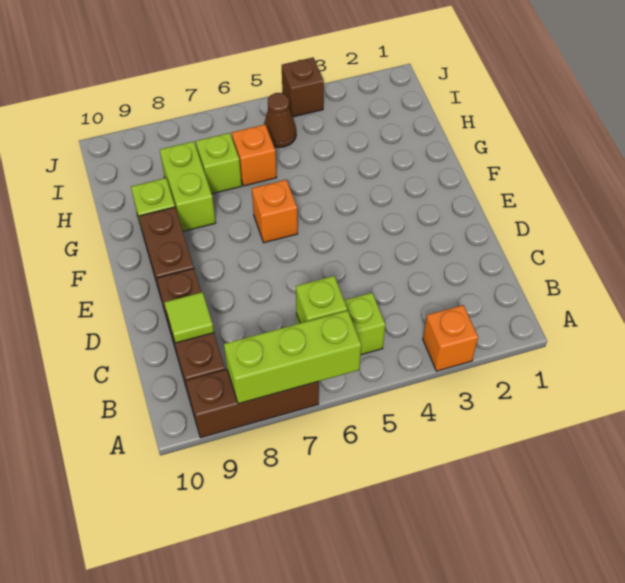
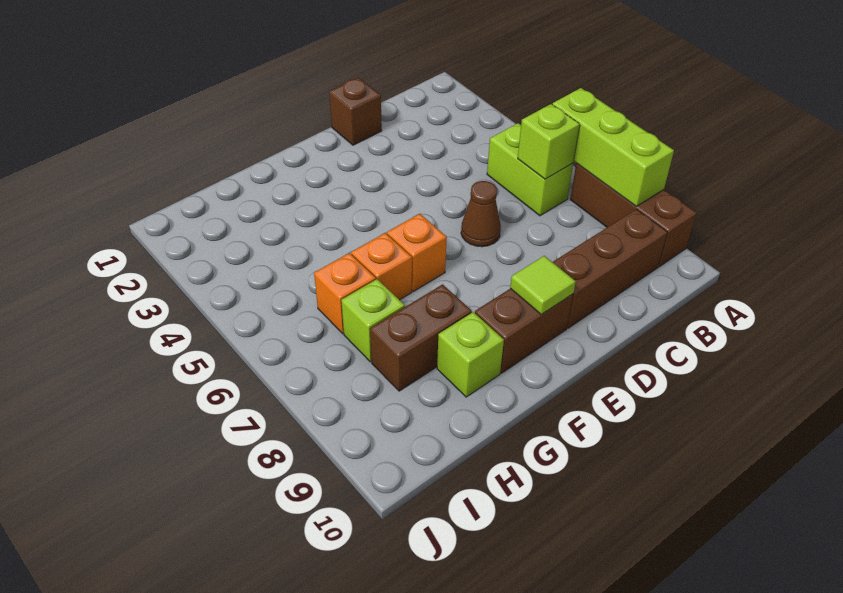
orange brick A3 level 1 -> orange brick G6 level 1
lime tile C9 level 2 -> lime tile E9 level 2
lime brick G8:H8 level 1 -> brown brick G8:H8 level 1
brown cone I5 level 1 -> brown cone D6 level 1
brown brick J4 level 1 -> brown brick D1 level 1

